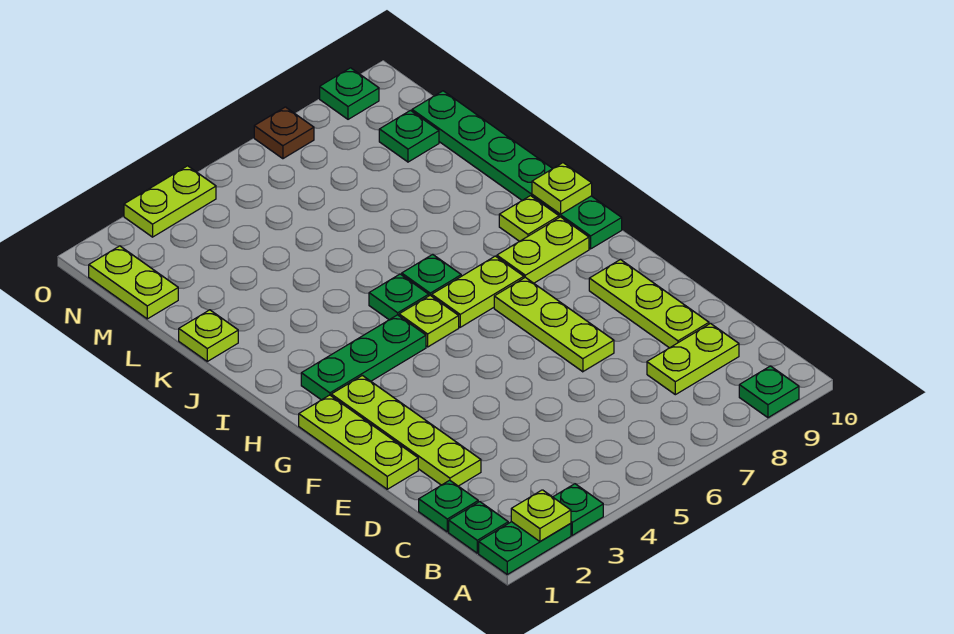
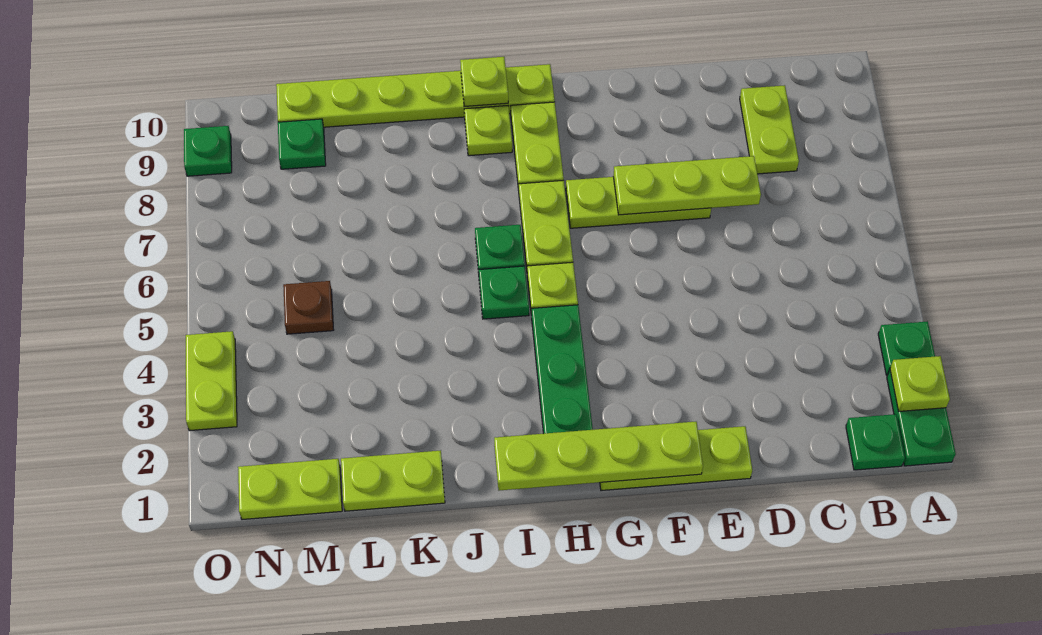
green plate A9 level 1 -> none
green plate C1 level 1 -> none
lime plate D2:G2 level 1 -> lime plate F1:I1 level 2
lime plate D9:F9 level 1 -> lime plate D7:F7 level 2
green plate H10:M10 level 1 -> lime plate H10:M10 level 1
lime plate K1 level 1 -> lime plate K1:L1 level 1
brown plate O7 level 1 -> brown plate M5 level 1

